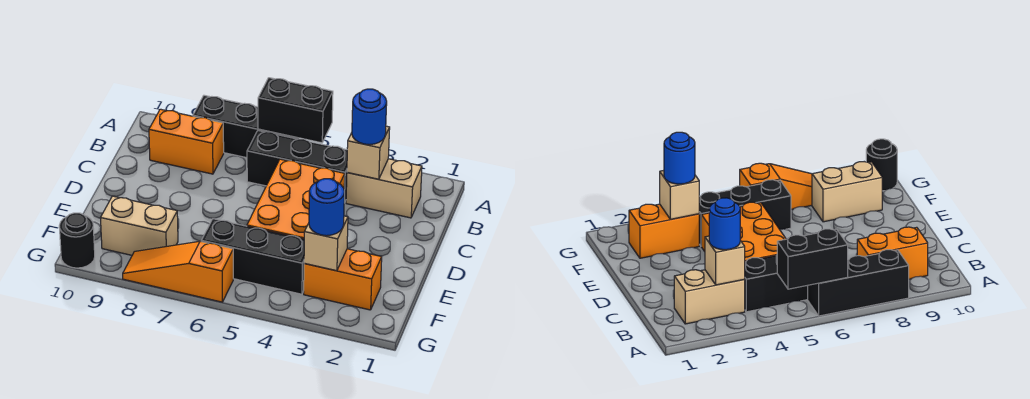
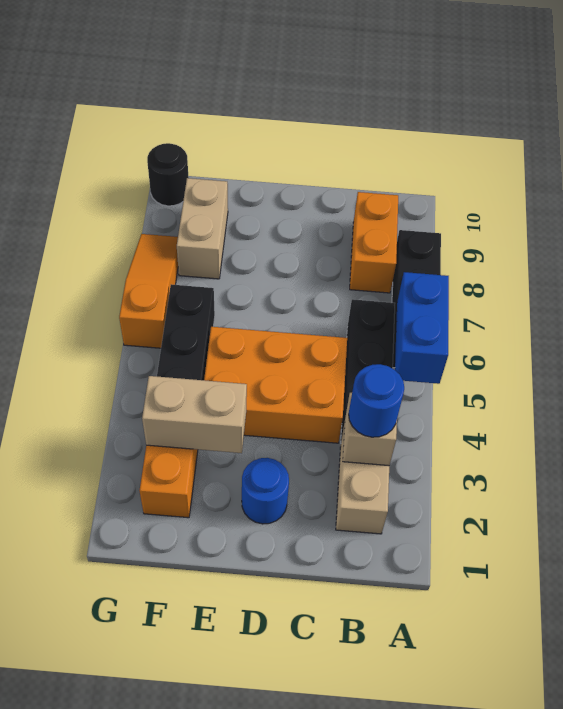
black brick A5:A6 level 2 -> blue brick A5:A6 level 2
tan brick F3 level 2 -> tan brick E3:F3 level 2
blue round brick F3 level 3 -> blue round brick D2 level 1

